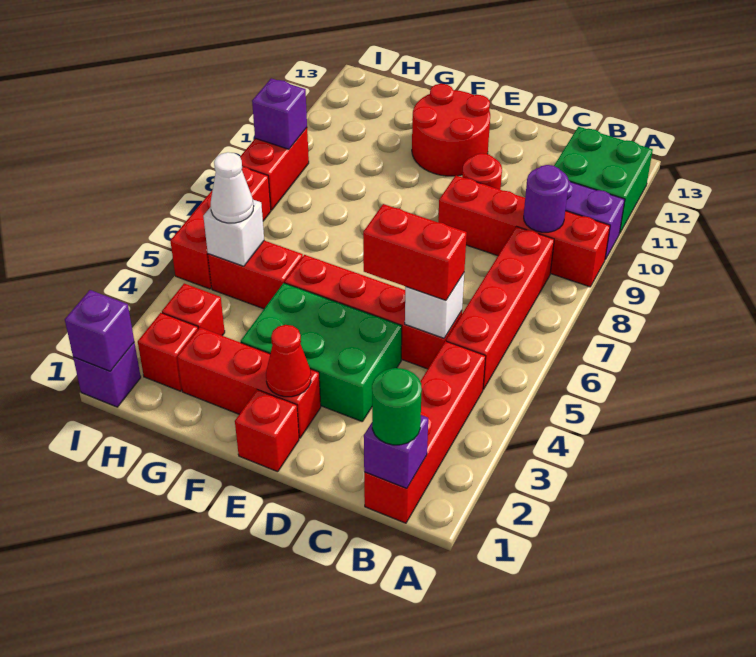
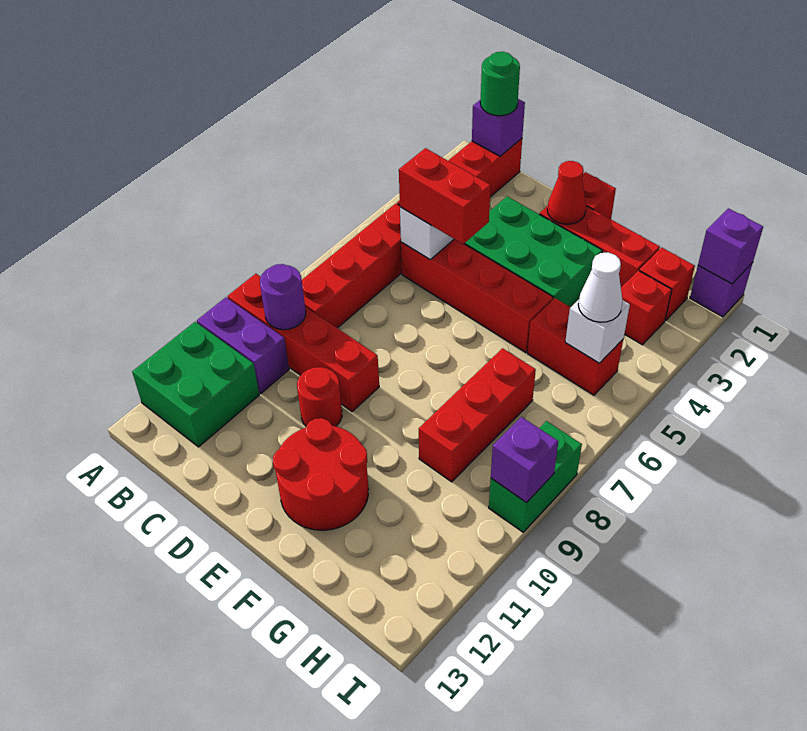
red brick I5:I7 level 1 -> red brick G7:G9 level 1
red brick I8:I9 level 1 -> green brick I8:I9 level 1

